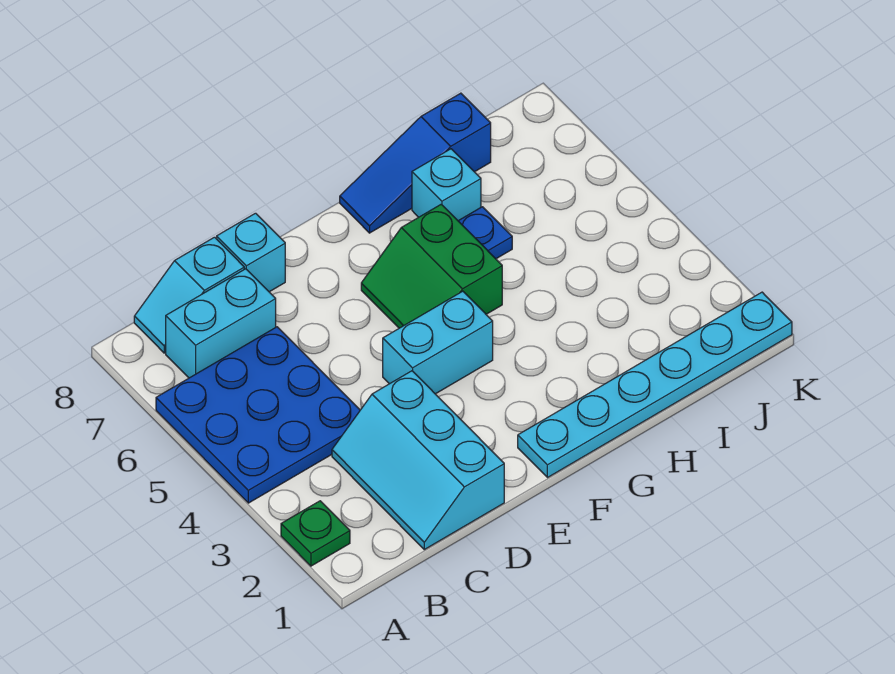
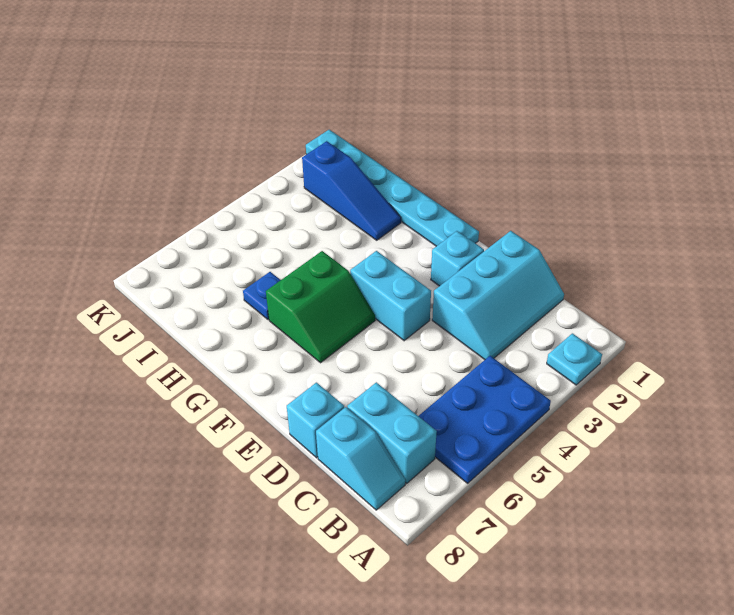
green plate A2 level 1 -> cyan plate A2 level 1
blue plate A4:C6 level 1 -> blue plate A4:B6 level 1
blue slope G8:I8 level 1 top I -> blue slope H2:J2 level 1 top J
cyan brick H7 level 1 -> cyan brick E2 level 1

